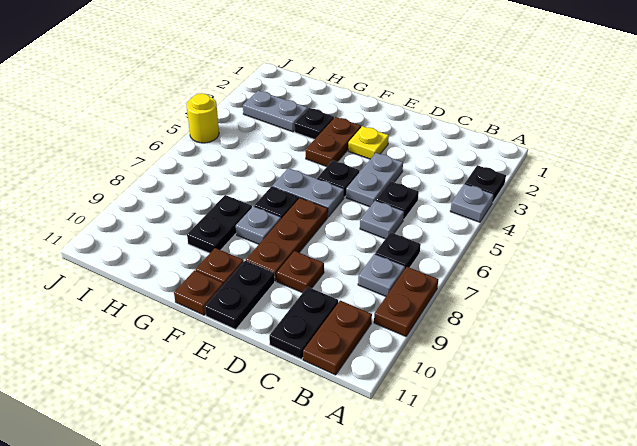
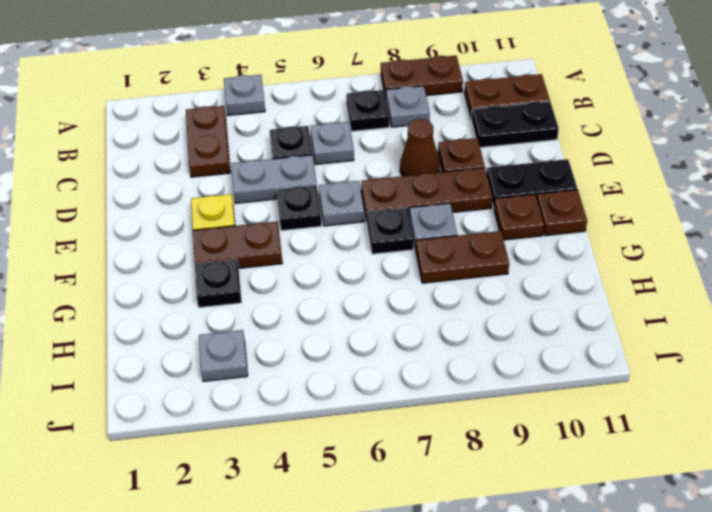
black plate A3 level 1 -> none
none -> brown plate B3:C3 level 1
none -> brown cone D8 level 1
grey plate E6:F6 level 1 -> grey plate E6 level 1
black plate G8:G9 level 1 -> brown plate G8:G9 level 1
grey plate H3:I3 level 1 -> grey plate I3 level 1
yellow round brick J5 level 1 -> none

